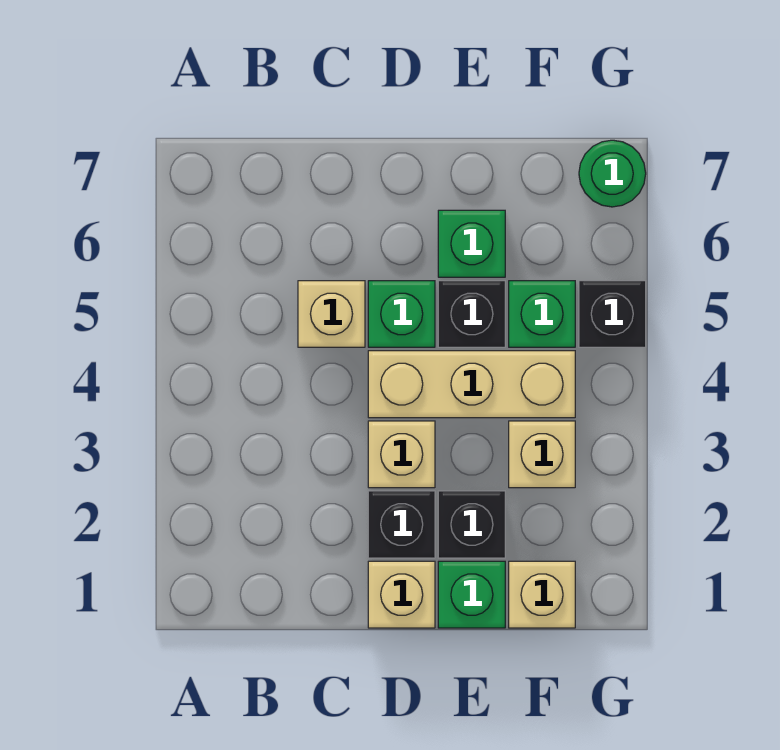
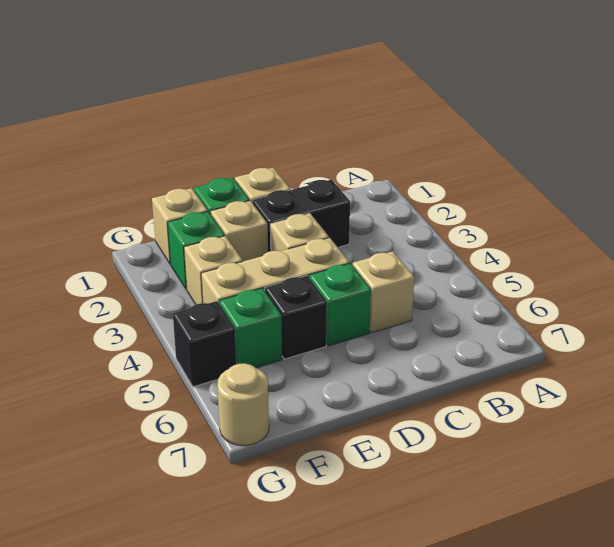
black brick D2 level 1 -> black brick C2:D2 level 1
black brick E2 level 1 -> tan brick E2 level 1
green brick E6 level 1 -> green brick F2 level 1
green round brick G7 level 1 -> tan round brick G7 level 1

